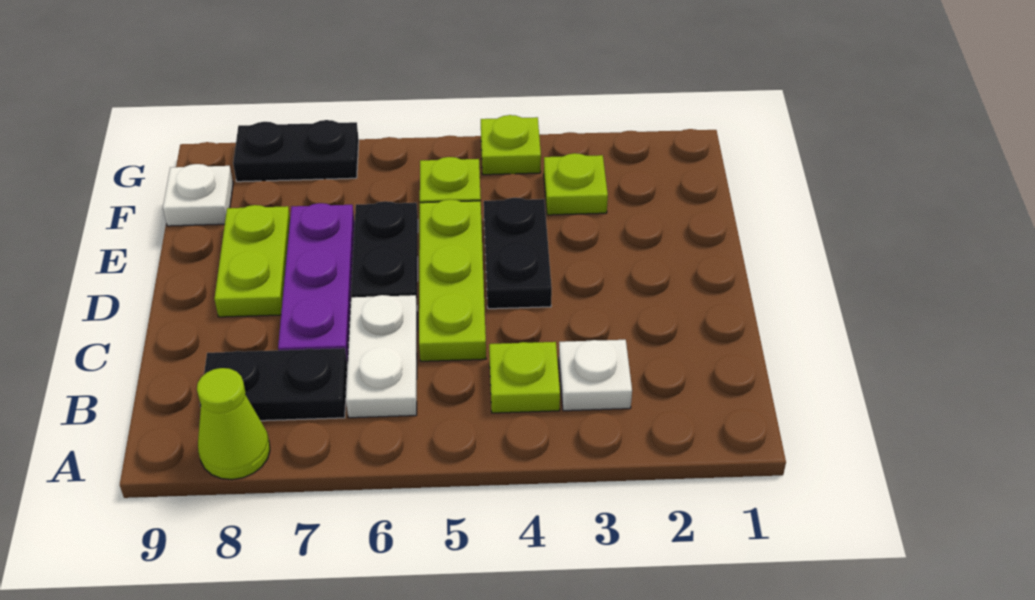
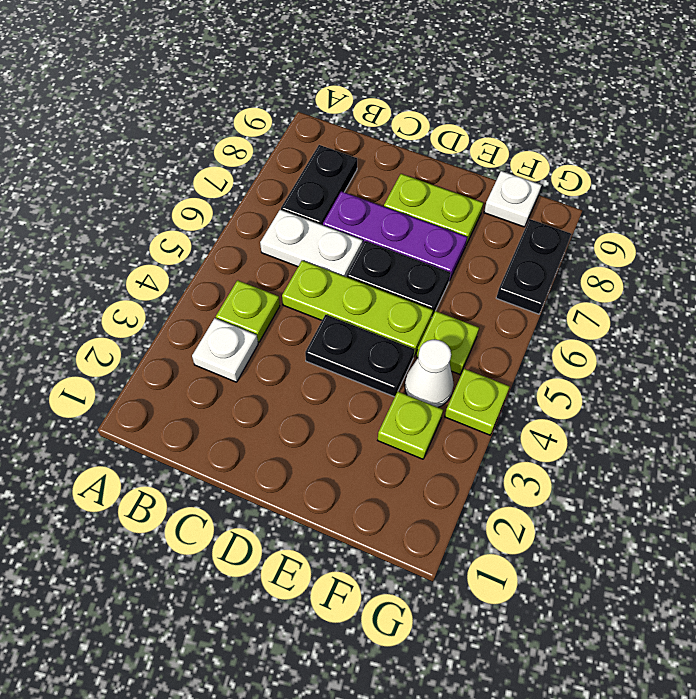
lime cone A8 level 1 -> none
none -> white cone F4 level 1

